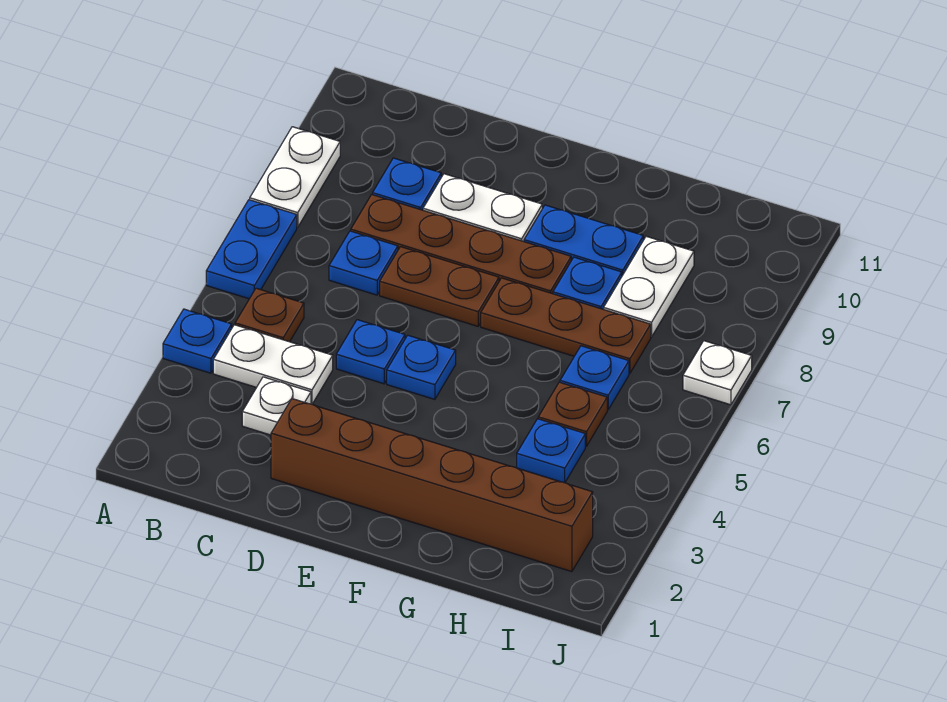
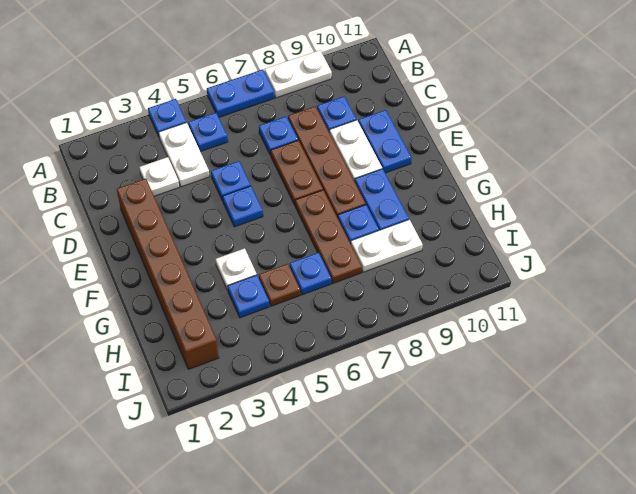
brown plate B5 level 1 -> blue plate B5 level 1
none -> blue plate D10:E10 level 1
white plate J7 level 1 -> white plate G4 level 1

